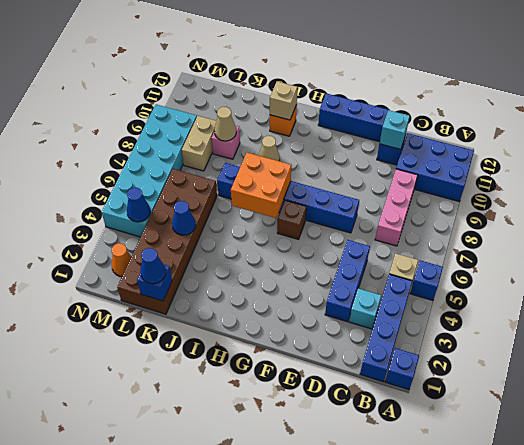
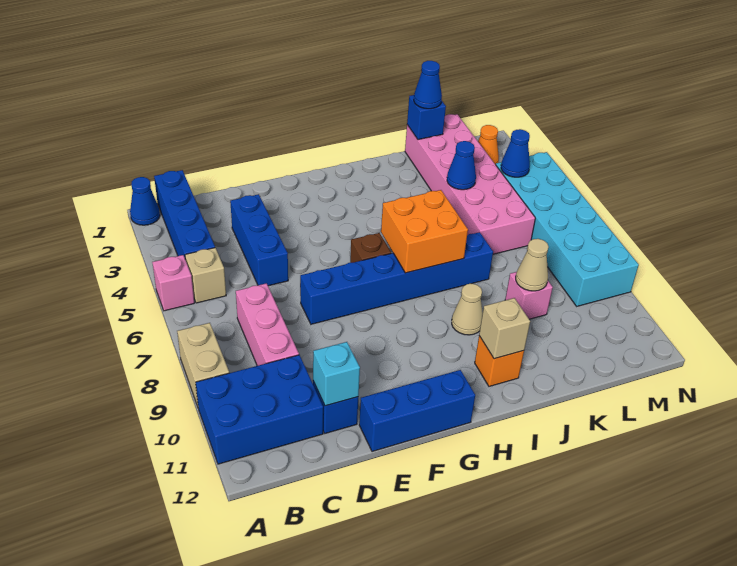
blue brick A1 level 1 -> blue cone A1 level 1
blue brick A5 level 1 -> pink brick A5 level 1
cyan brick C3 level 1 -> none
brown brick K1:L6 level 1 -> pink brick K1:L6 level 1
tan brick L8:L9 level 1 -> tan brick A8:A9 level 1

